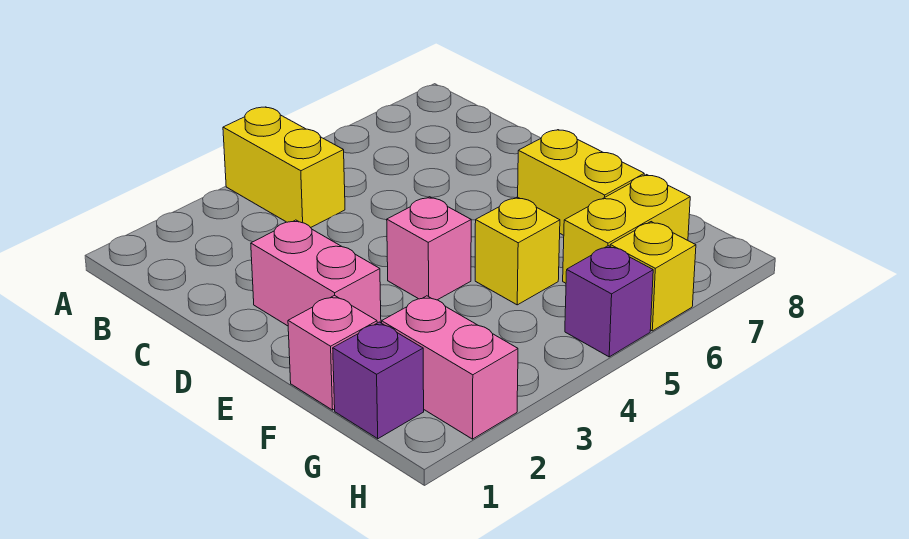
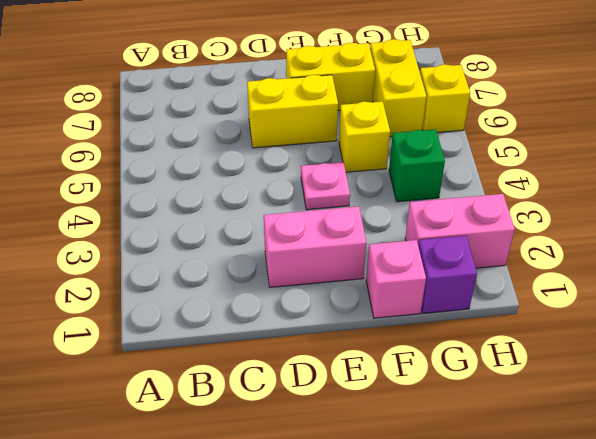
yellow brick A4:B4 level 1 -> yellow brick D6:E6 level 1
pink brick E4 level 1 -> pink plate E4 level 1
none -> green brick G4 level 1
purple brick H5 level 1 -> none

